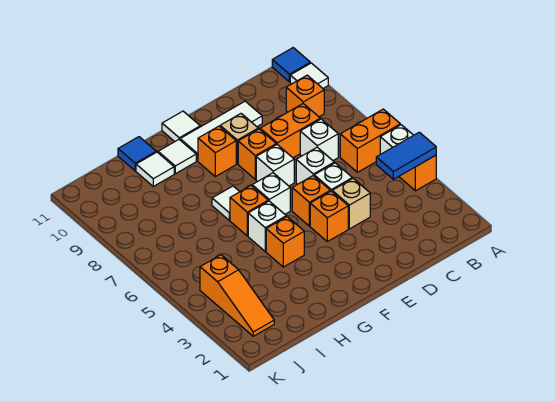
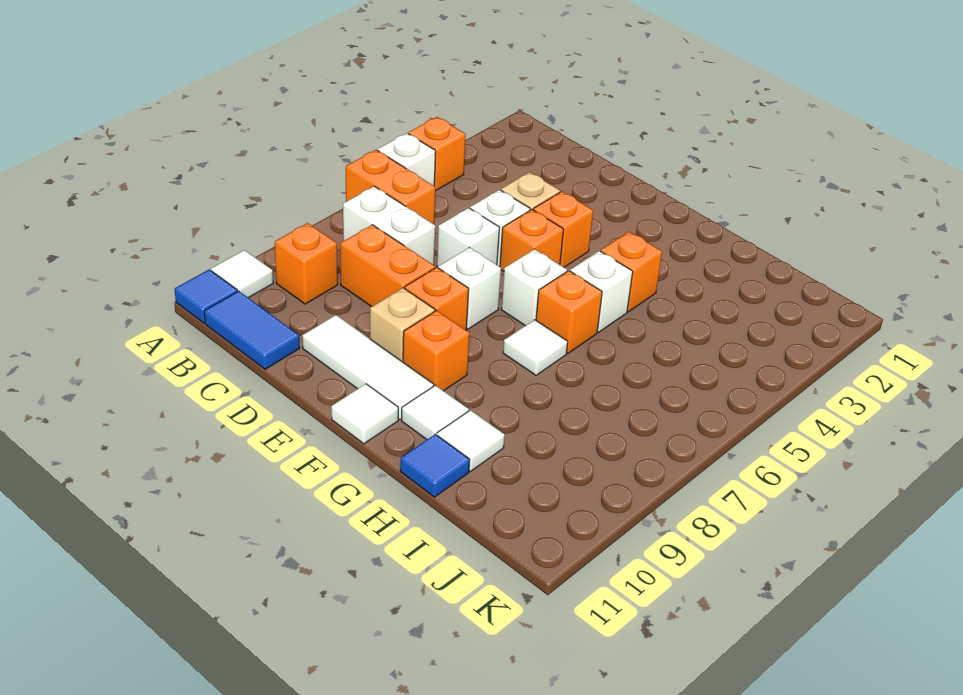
blue tile A4:B4 level 2 -> blue tile B11:C11 level 1
white brick C7 level 1 -> white brick B7:C7 level 1
orange slope J2:J4 level 1 top 4 -> none

